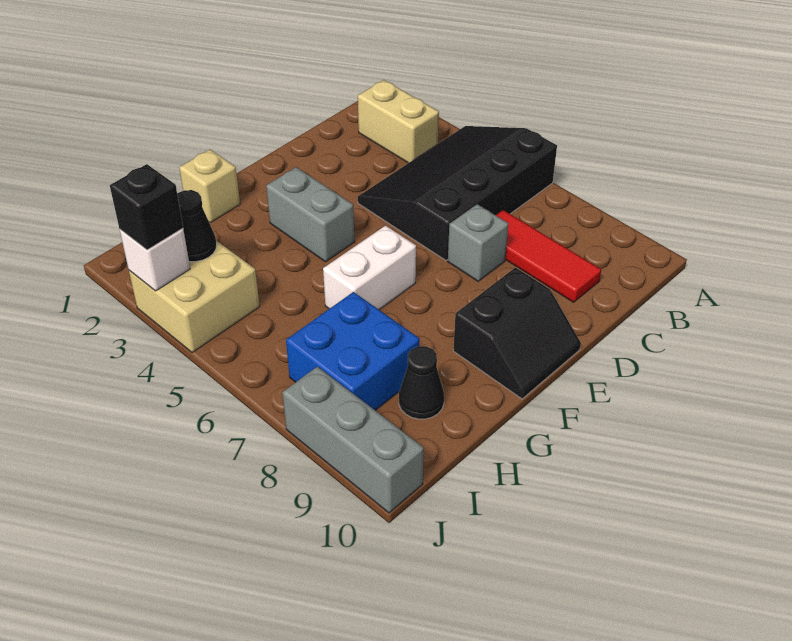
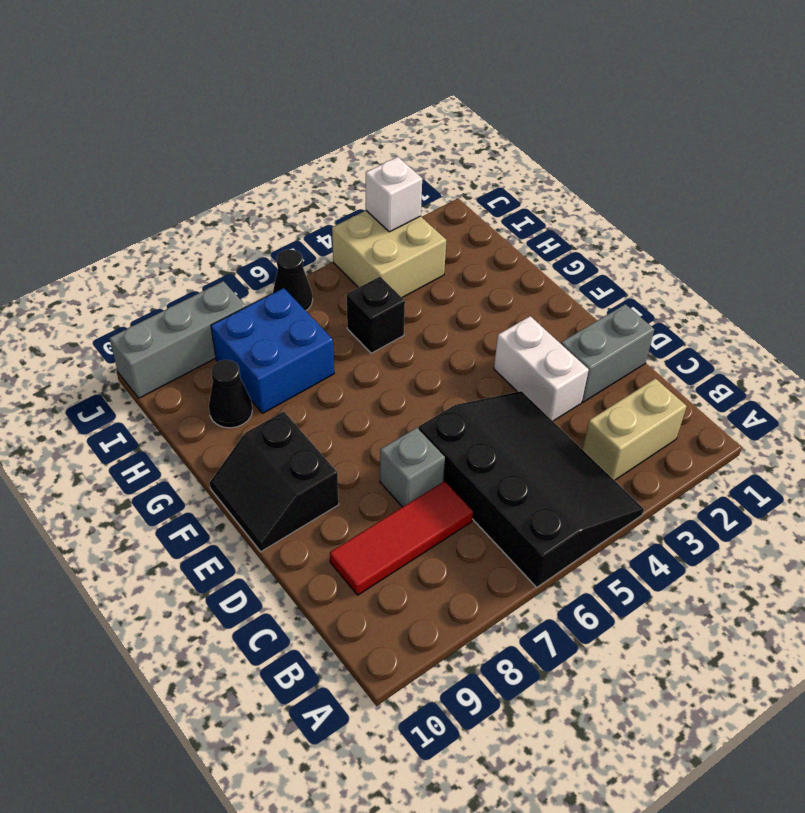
grey brick F3:F4 level 1 -> grey brick D1:D2 level 1
white brick F6:G6 level 1 -> white brick D3:E3 level 1
tan brick G1 level 1 -> none
black cone I3 level 2 -> black cone J6 level 1
black brick J3 level 3 -> black brick H5 level 1

